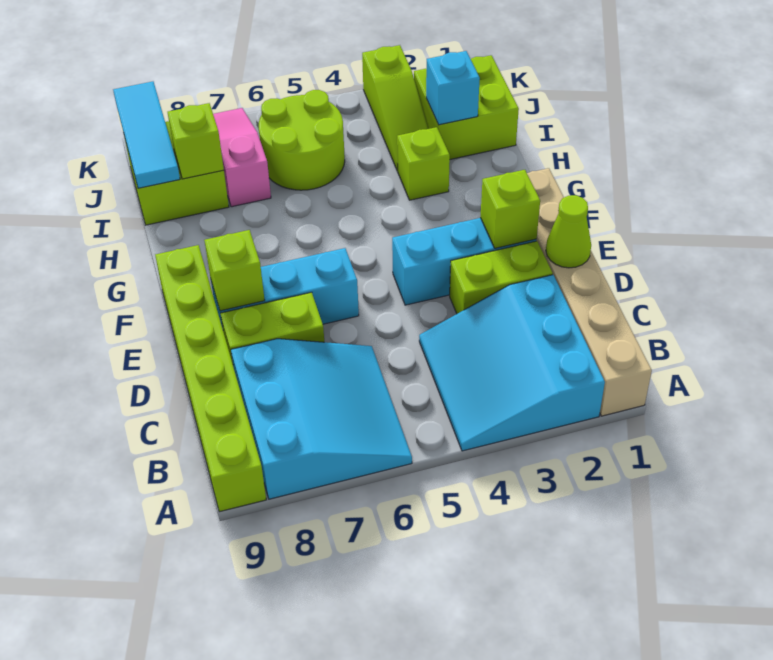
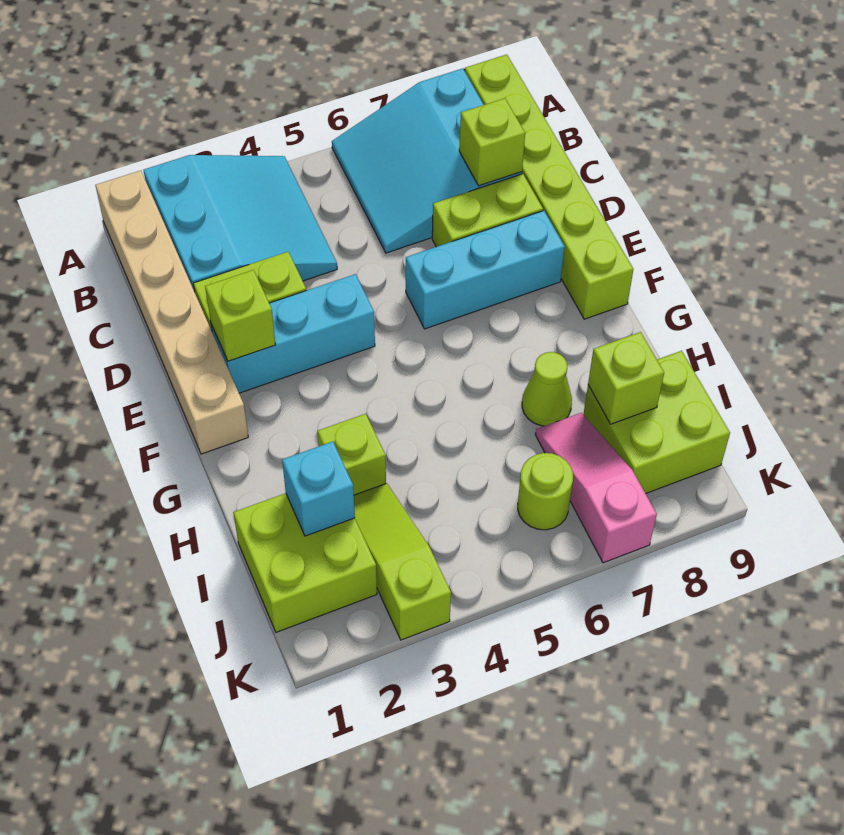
lime cone D1 level 2 -> lime cone H7 level 1
lime brick E8 level 2 -> lime brick C8 level 2
lime round brick I5:J6 level 1 -> lime round brick J6 level 1
pink slope I7:K7 level 1 top I -> pink slope I7:K7 level 1 top K
cyan tile I9:K9 level 2 -> none

